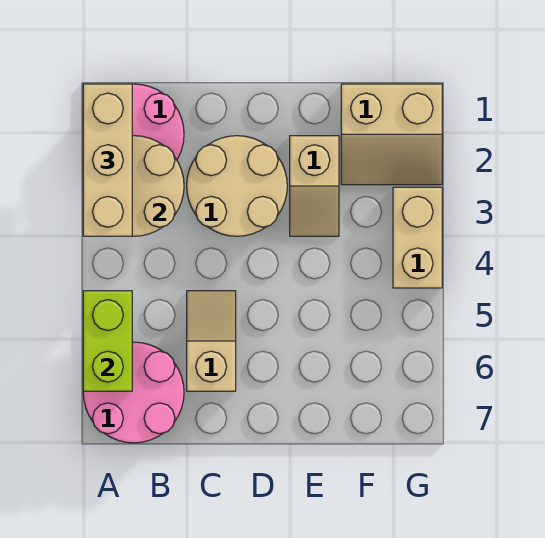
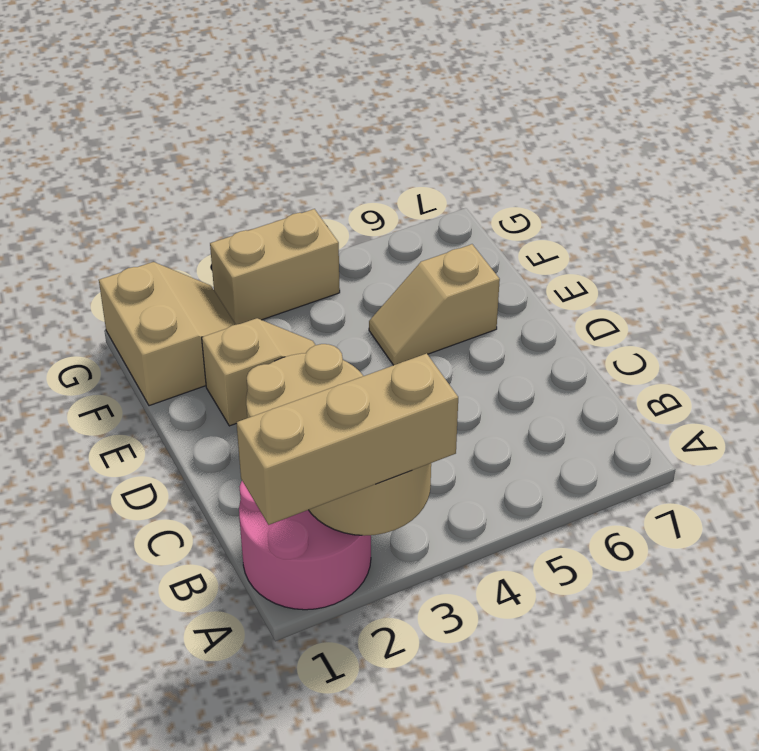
lime brick A5:A6 level 2 -> none
pink round brick A6:B7 level 1 -> none
tan slope C5:C6 level 1 top 6 -> tan slope E5:E6 level 1 top 6

